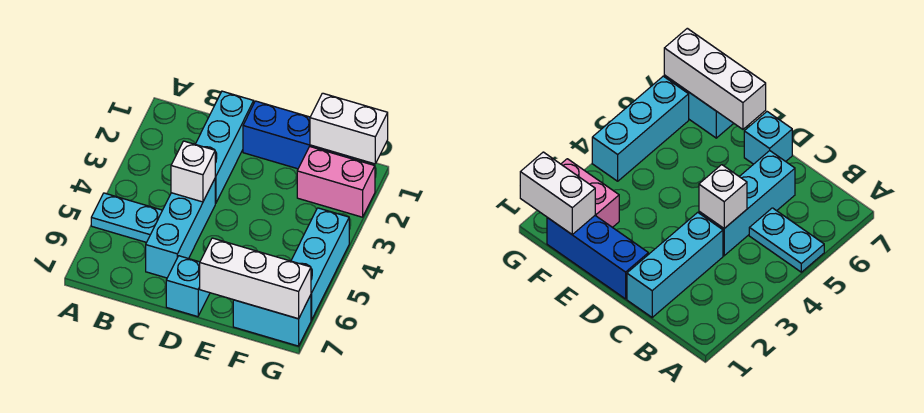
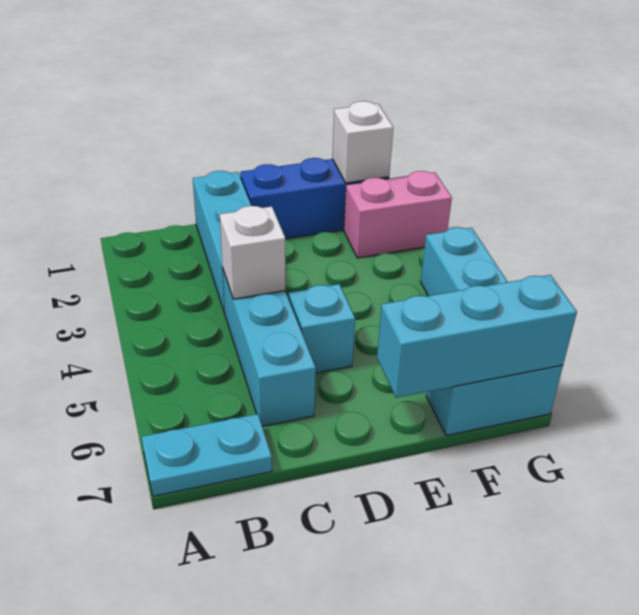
cyan plate A5:B5 level 1 -> cyan plate A7:B7 level 1
cyan brick D7 level 1 -> cyan brick D5 level 1
white brick E7:G7 level 2 -> cyan brick E7:G7 level 2
white brick F1:G1 level 2 -> white brick F1 level 2

